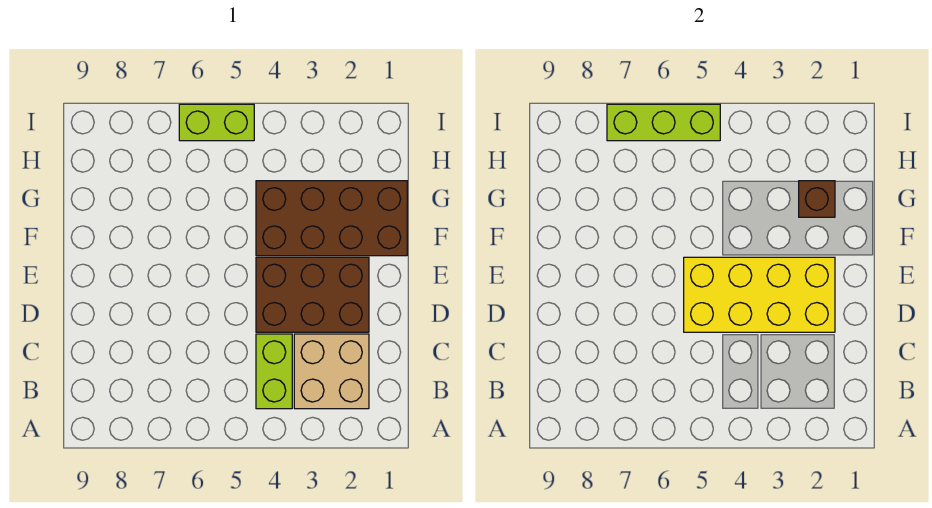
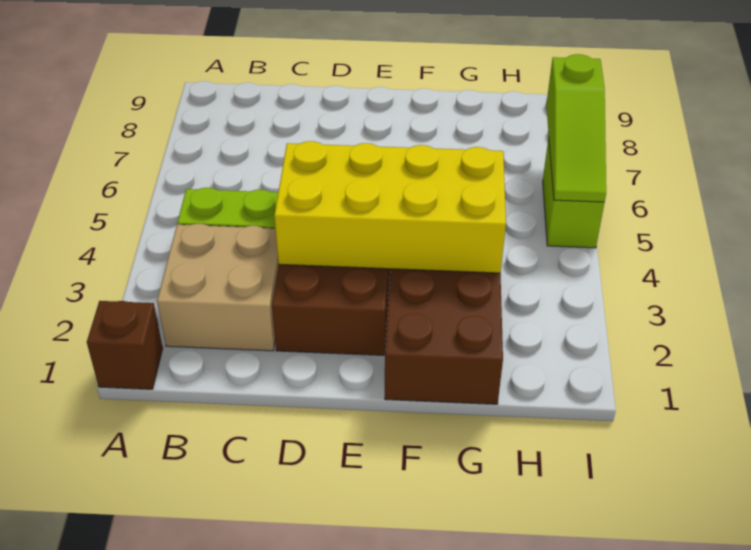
yellow brick D2:E5 level 2 -> yellow brick D3:G4 level 2
brown brick G2 level 2 -> brown brick A1 level 1
lime brick I5:I7 level 2 -> lime slope I5:I7 level 2 top 7

